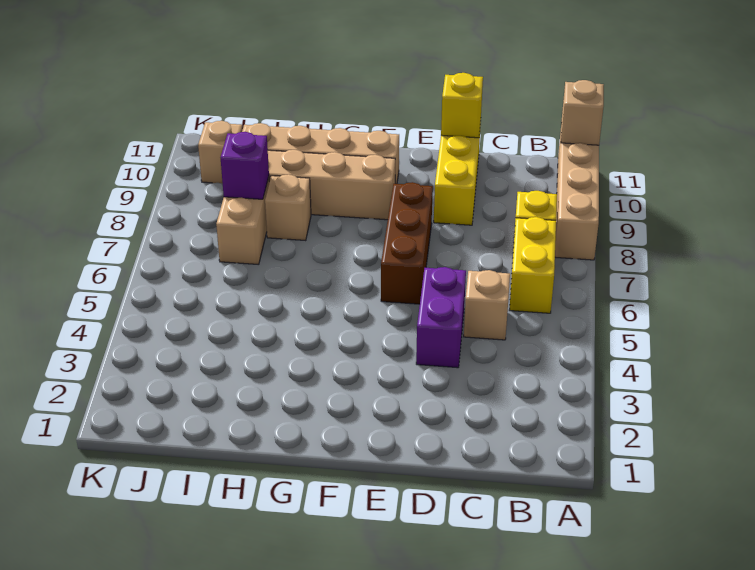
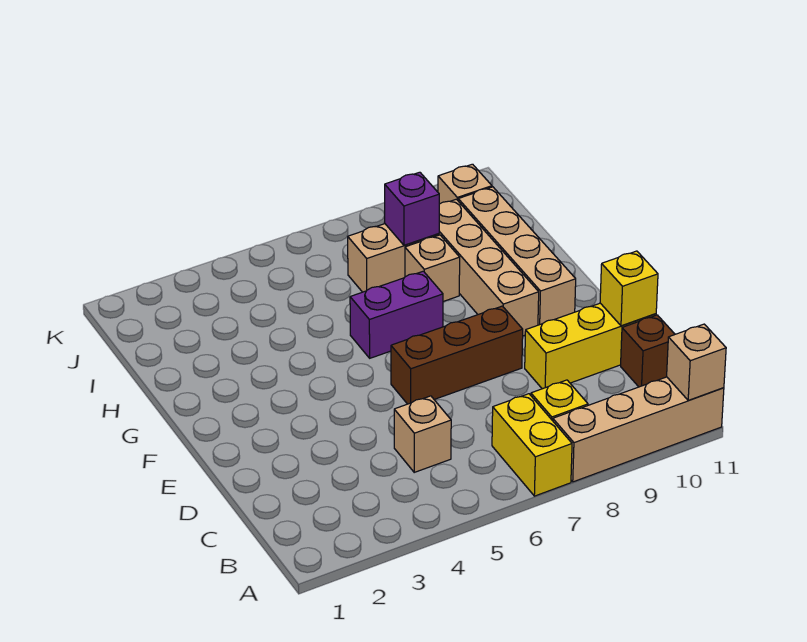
yellow brick B6:B7 level 1 -> yellow brick A7:B7 level 1
none -> brown brick C11 level 1
purple brick D4:D5 level 1 -> purple brick G6:G7 level 1

